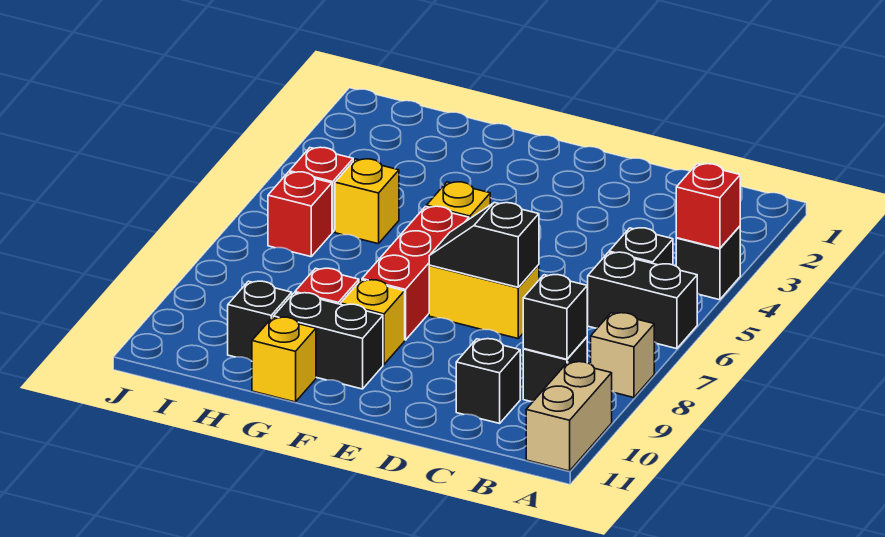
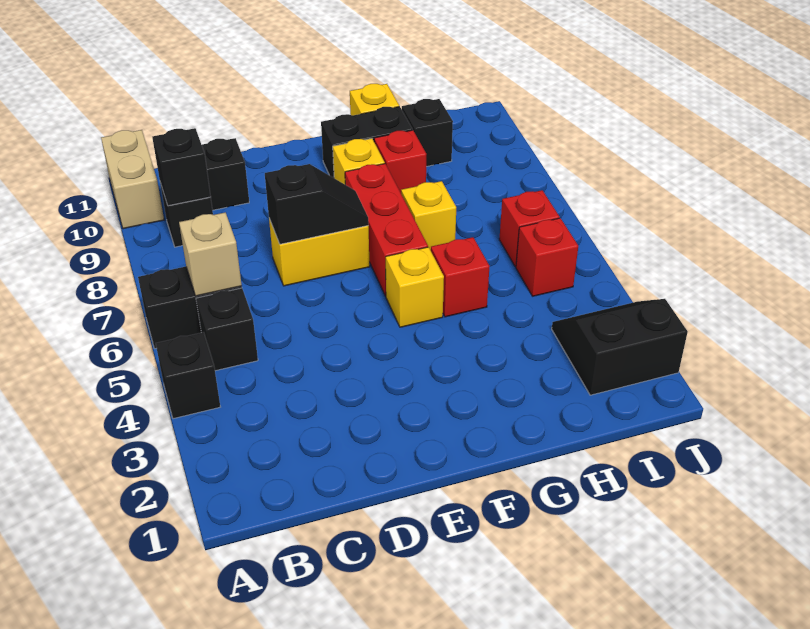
red brick A4 level 2 -> red brick G5 level 1
tan brick A8 level 1 -> tan brick B6 level 2
yellow brick H5 level 1 -> yellow brick G7 level 1
none -> black slope I2:J3 level 1 top 2

